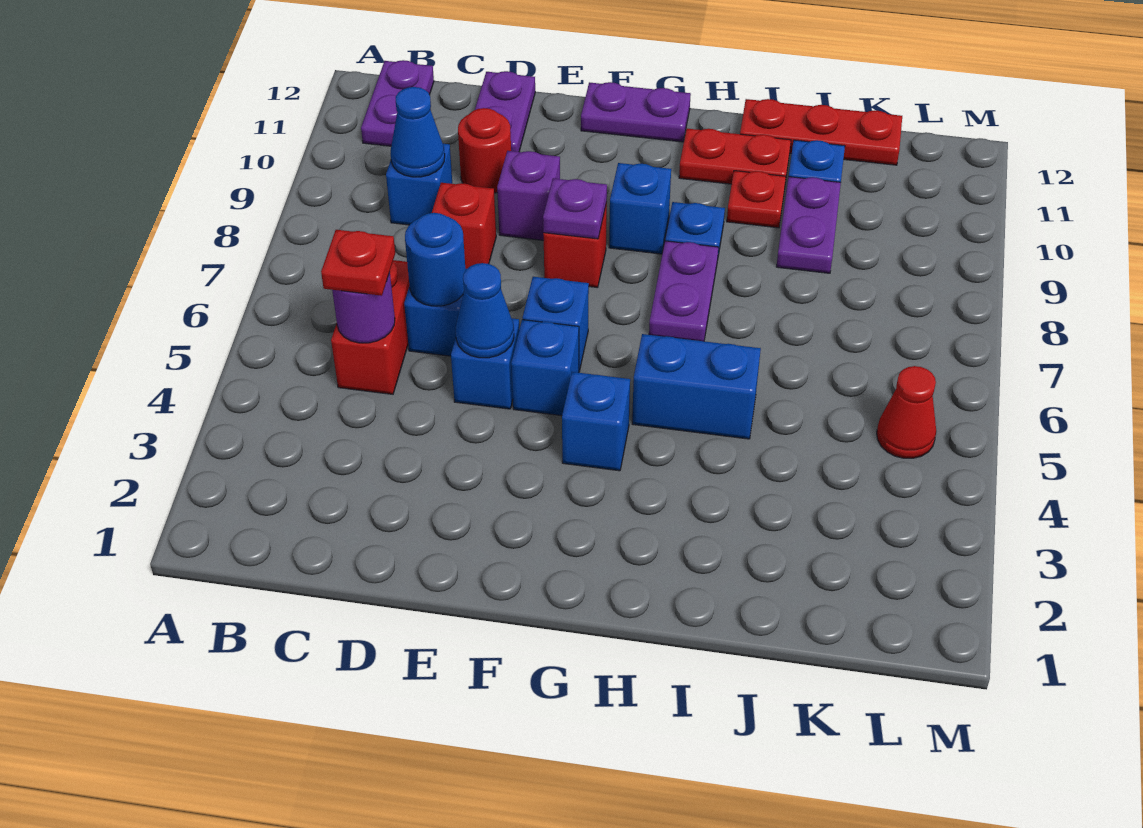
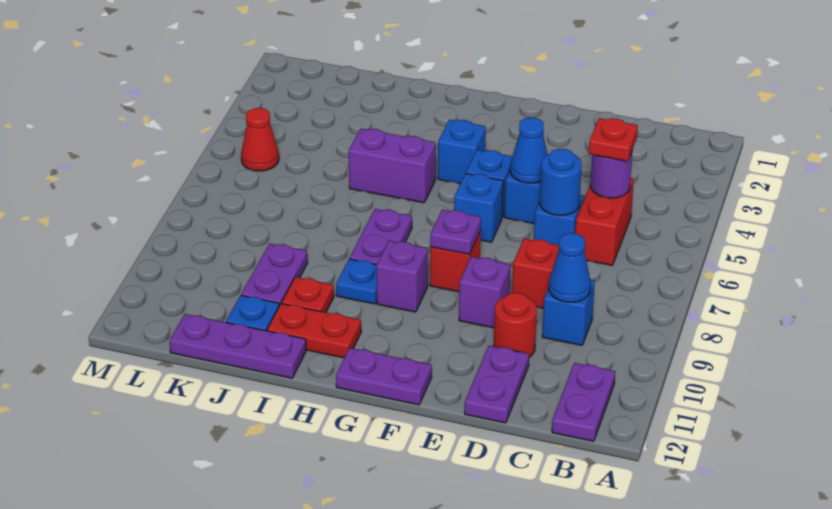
blue brick G9 level 1 -> purple brick G9 level 1
blue brick H5:I5 level 1 -> purple brick H5:I5 level 1
red plate I12:K12 level 1 -> purple plate I12:K12 level 1

